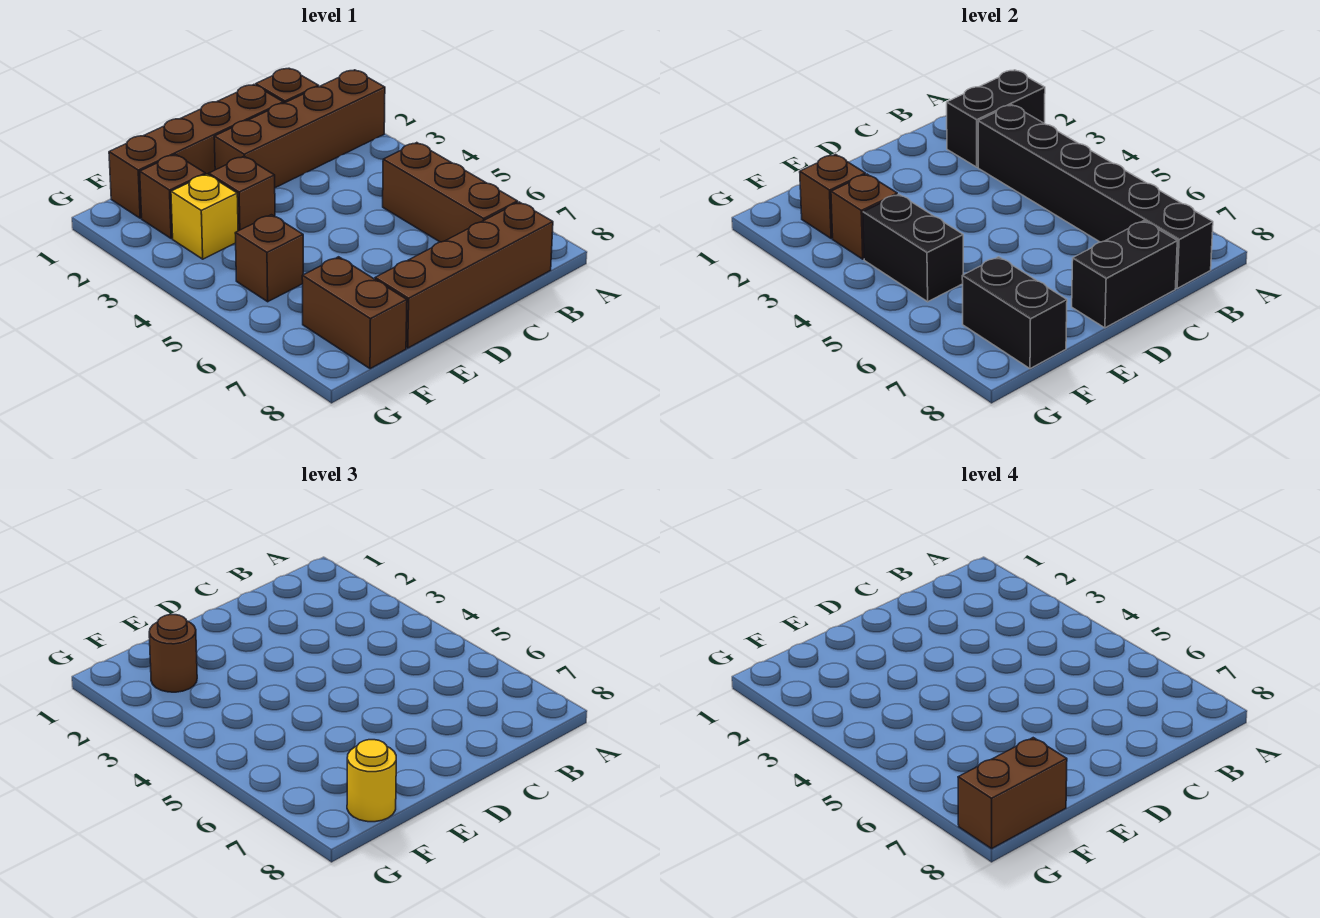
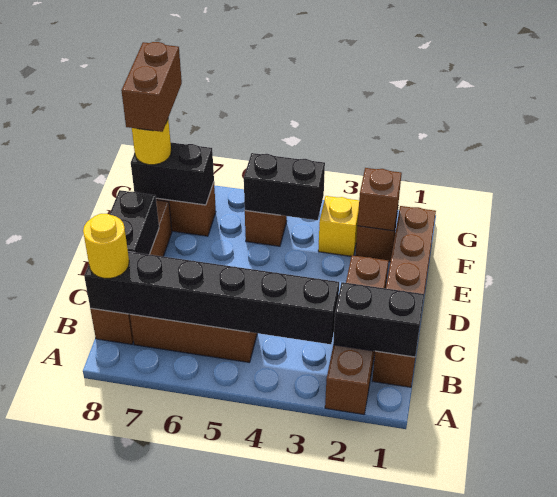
black brick A2:B2 level 2 -> black brick B1:B2 level 2
none -> yellow round brick B8 level 3
brown brick E3 level 1 -> none
brown round brick F2 level 3 -> none
brown brick F3 level 2 -> none

